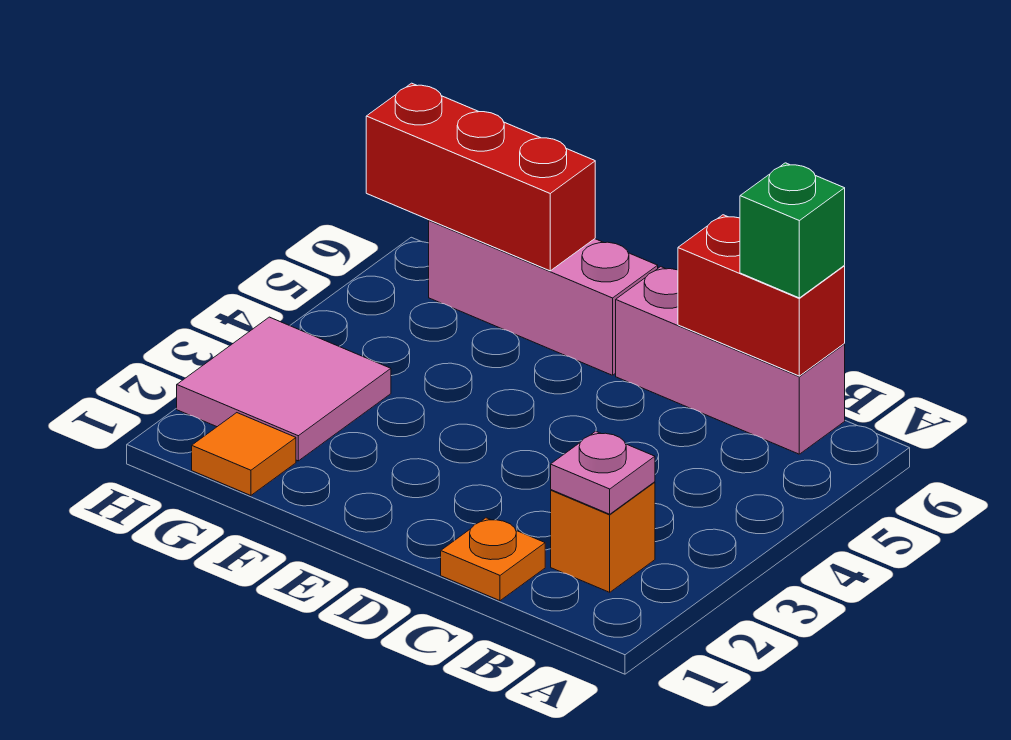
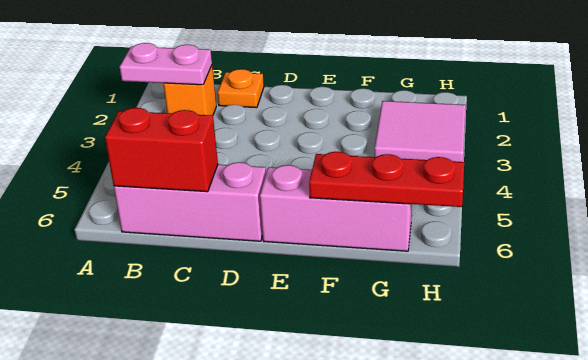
pink plate B2 level 2 -> pink plate A2:B2 level 2
green brick B6 level 3 -> none
red brick F6:H6 level 2 -> red plate F6:H6 level 2
orange tile G1 level 1 -> none

